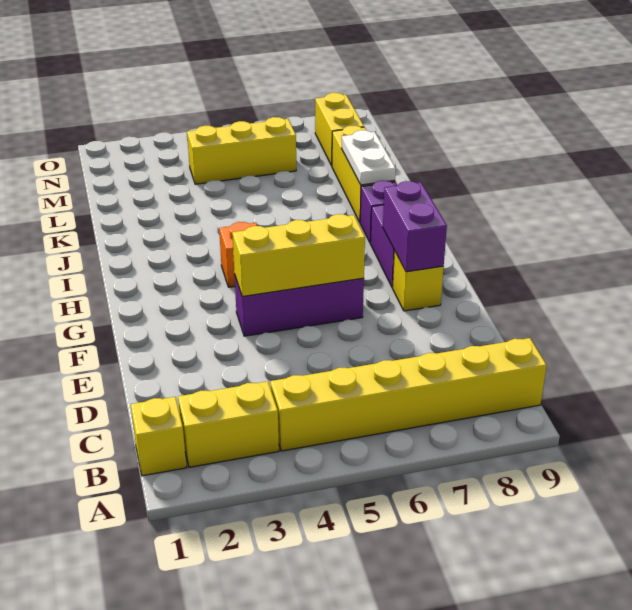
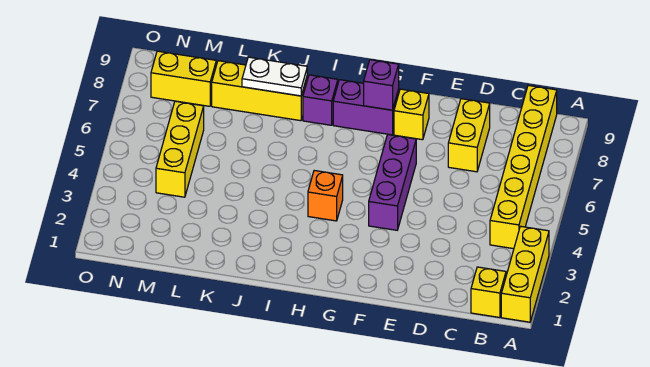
yellow brick B2:B3 level 1 -> yellow brick D7:D8 level 1
yellow brick F4:F6 level 2 -> yellow brick A1:A3 level 1
purple brick F8:G8 level 2 -> purple brick G8 level 2

